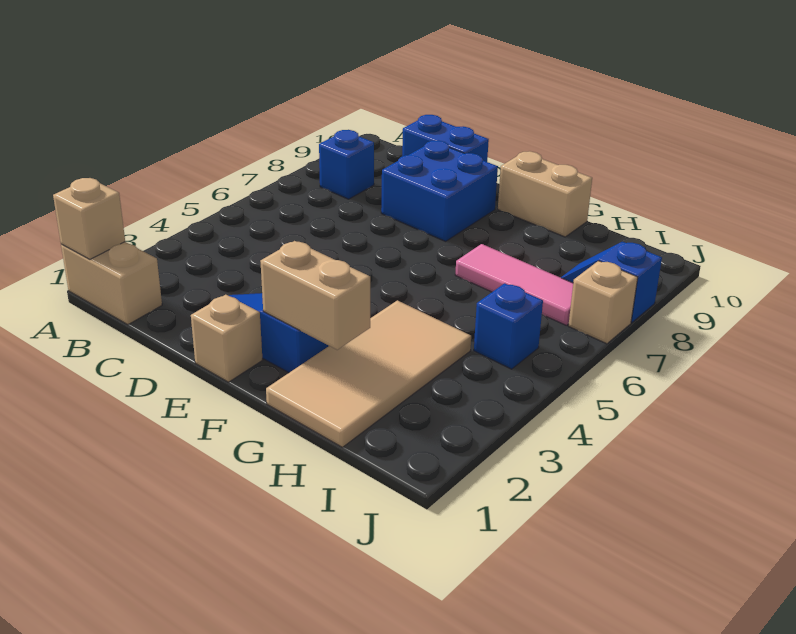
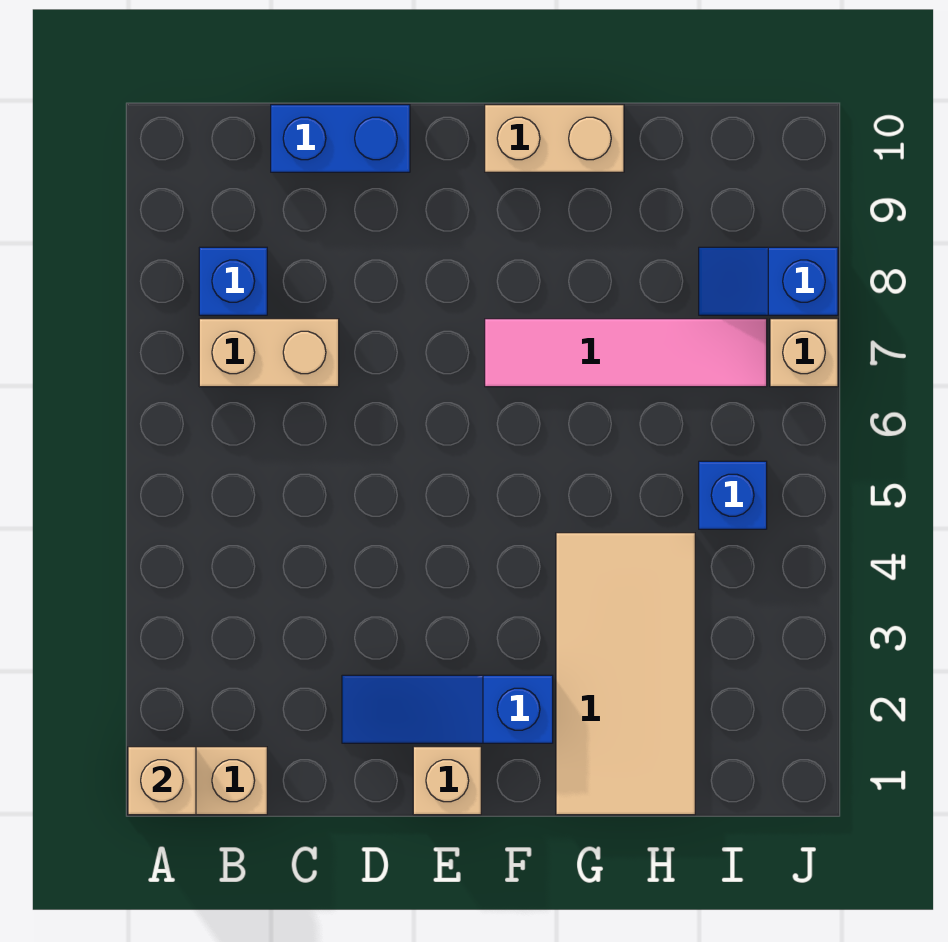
blue brick D8:E9 level 1 -> none
tan brick F2:G2 level 2 -> tan brick B7:C7 level 1
pink tile G7:I7 level 1 -> pink tile F7:I7 level 1

